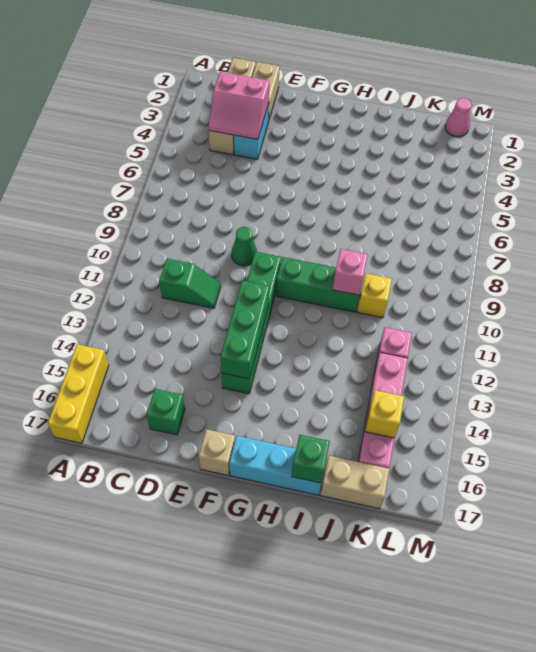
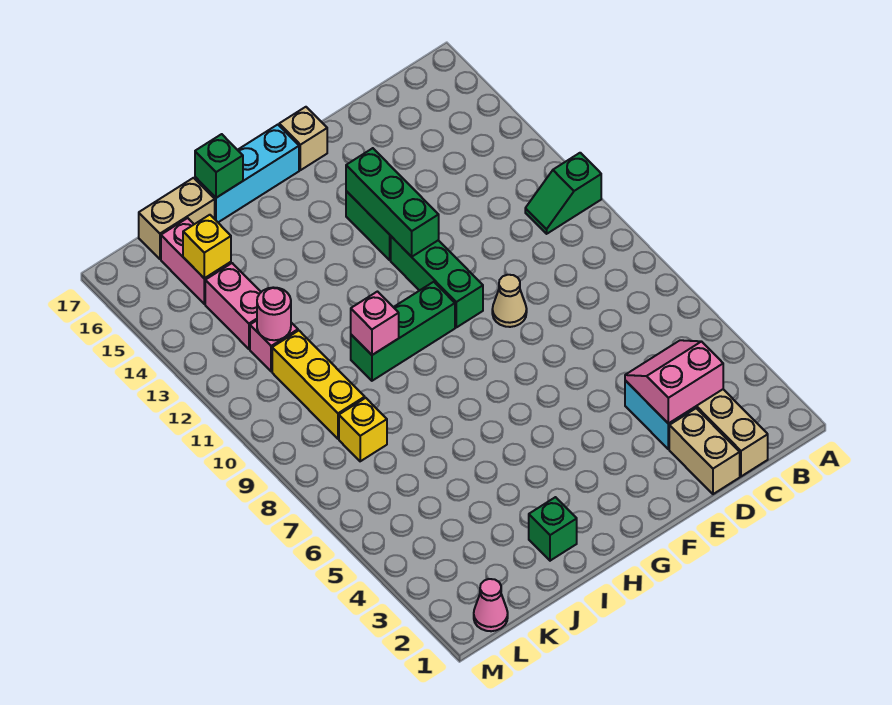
yellow brick A15:A17 level 1 -> yellow brick K9:K11 level 1
green slope C11:D11 level 1 top C -> green slope A11:B11 level 1 top A
green brick D16 level 1 -> green brick I2 level 1
green cone E9 level 1 -> tan cone E9 level 1
yellow brick J10 level 1 -> yellow brick K8 level 1
none -> pink round brick K12 level 2

